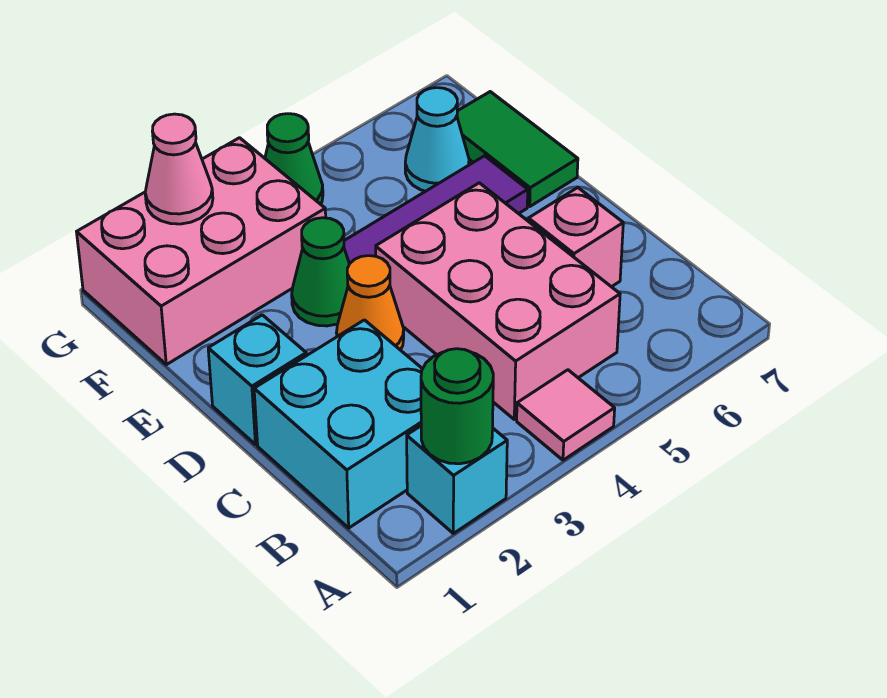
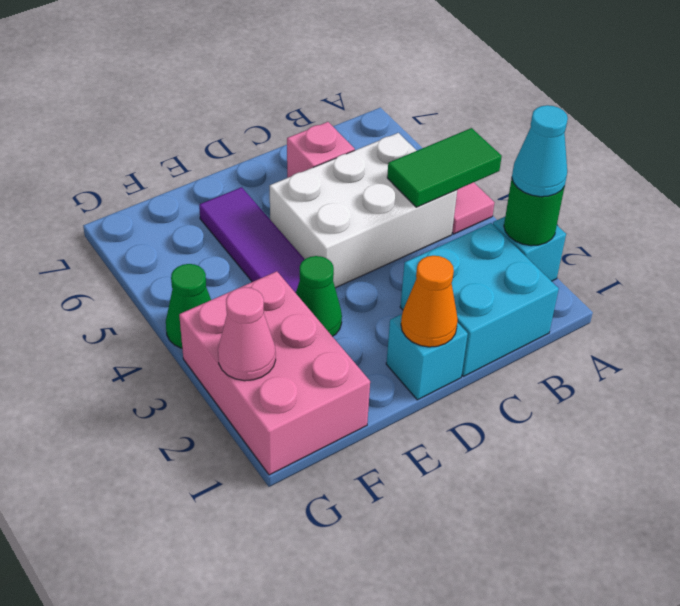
pink brick B4:D5 level 1 -> white brick B4:D5 level 1
orange cone D3 level 1 -> orange cone D1 level 2
green tile E7:F7 level 1 -> green tile A4:B4 level 2
cyan cone F6 level 1 -> cyan cone A2 level 3

